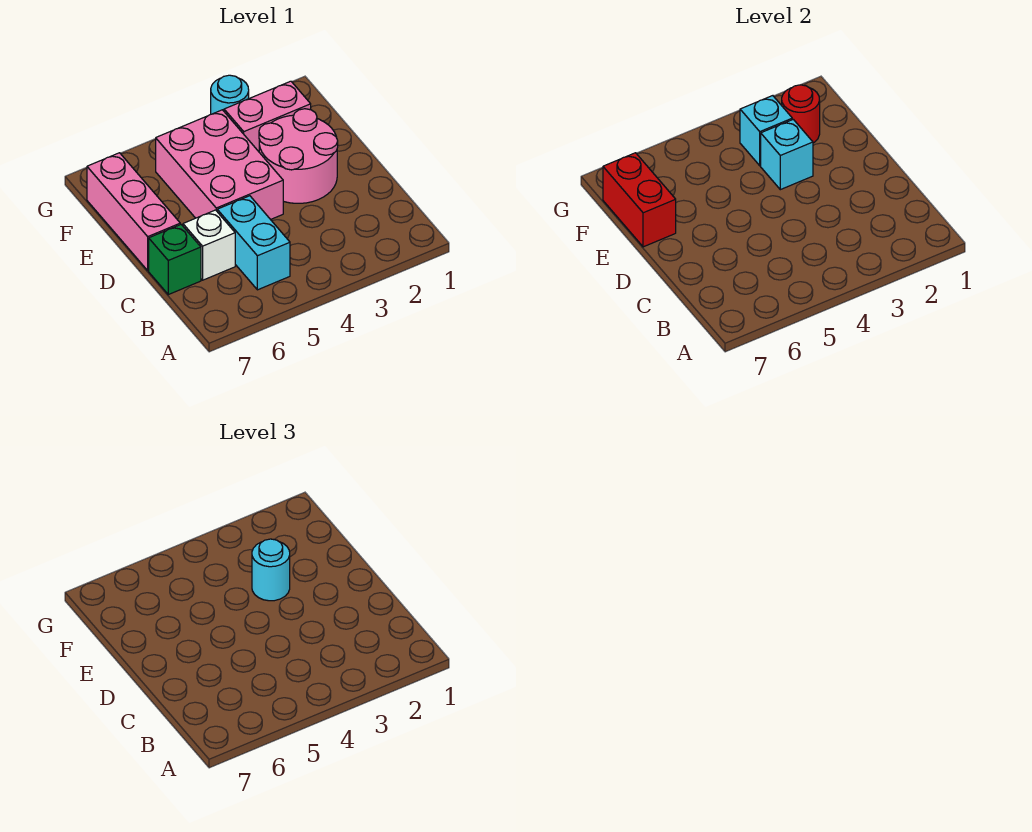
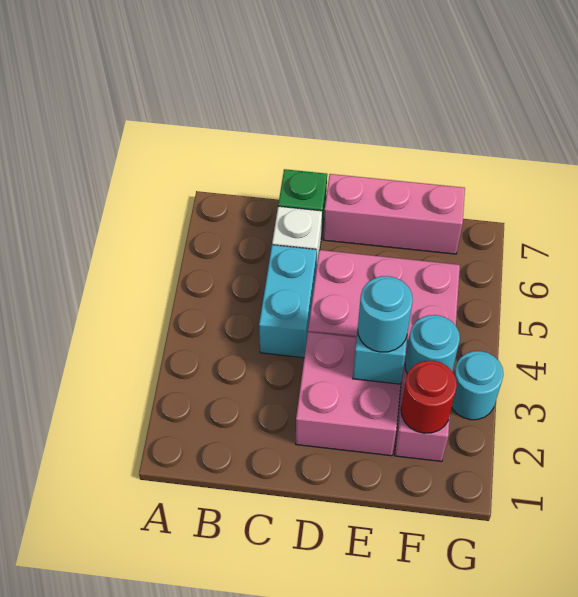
cyan brick B5:C5 level 1 -> cyan brick C4:C5 level 1
pink round brick D2:E3 level 1 -> pink brick D2:E3 level 1
red brick E7:F7 level 2 -> none
cyan brick F3 level 2 -> cyan round brick F3 level 2

